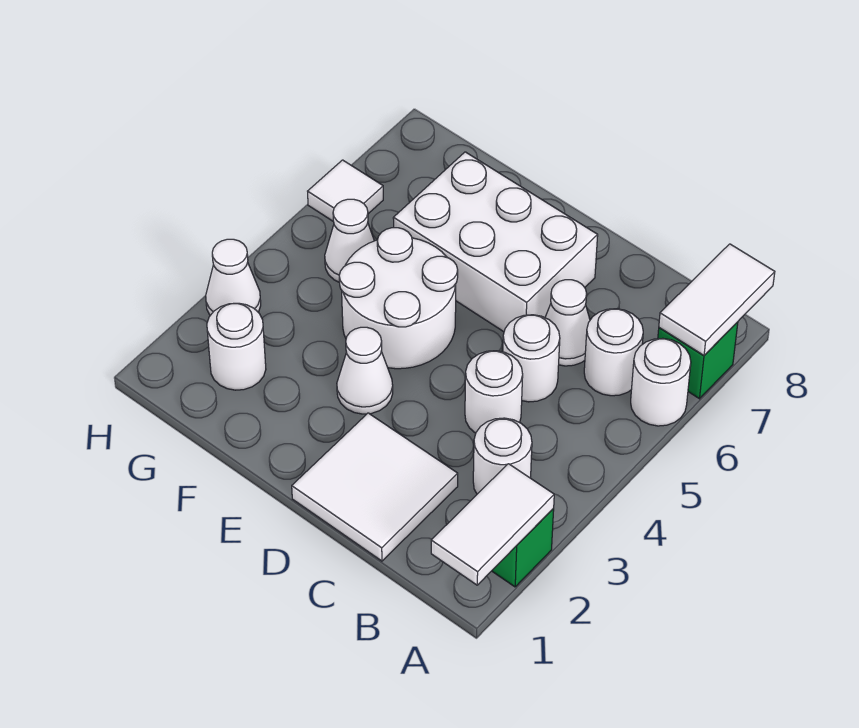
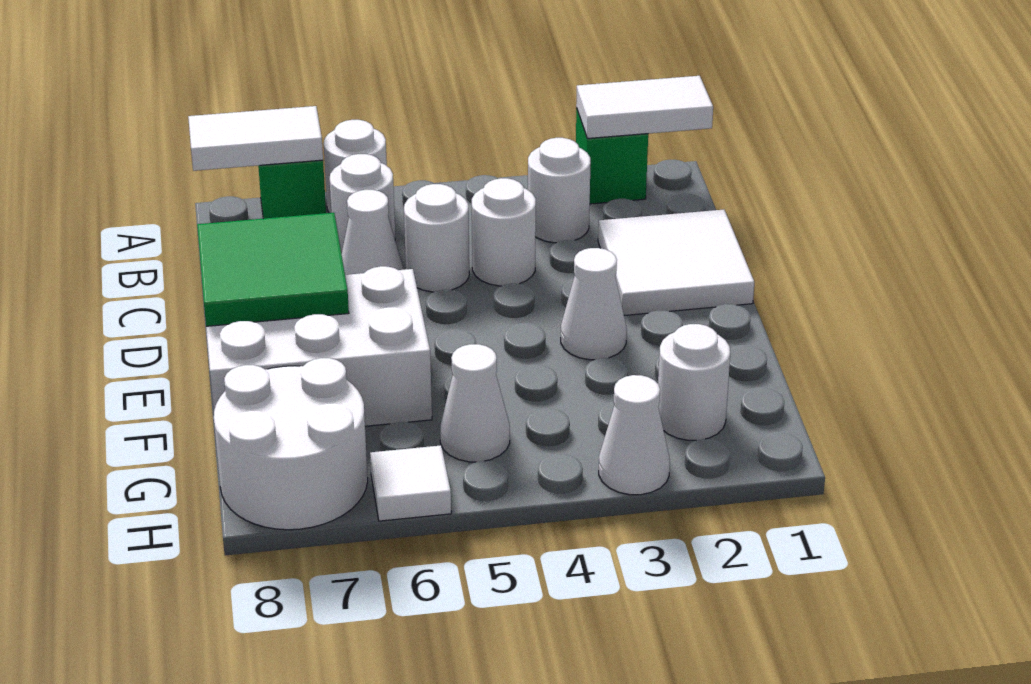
white brick D6:F7 level 1 -> white brick E6:F8 level 1
none -> green tile D7:E8 level 2
white round brick E4:F5 level 1 -> white round brick G7:H8 level 1

